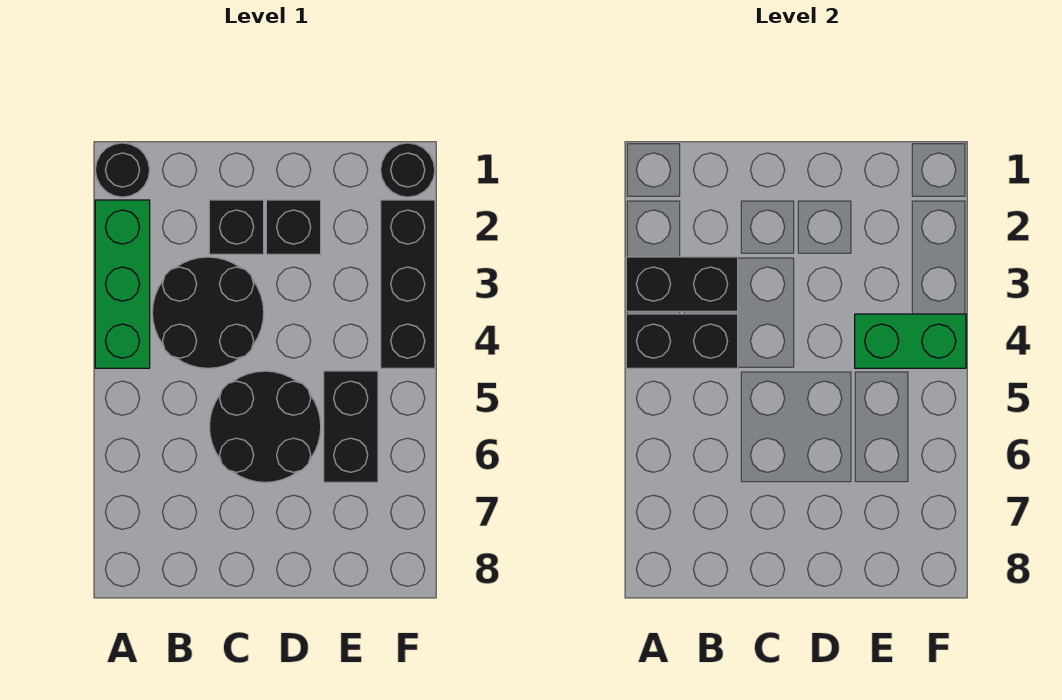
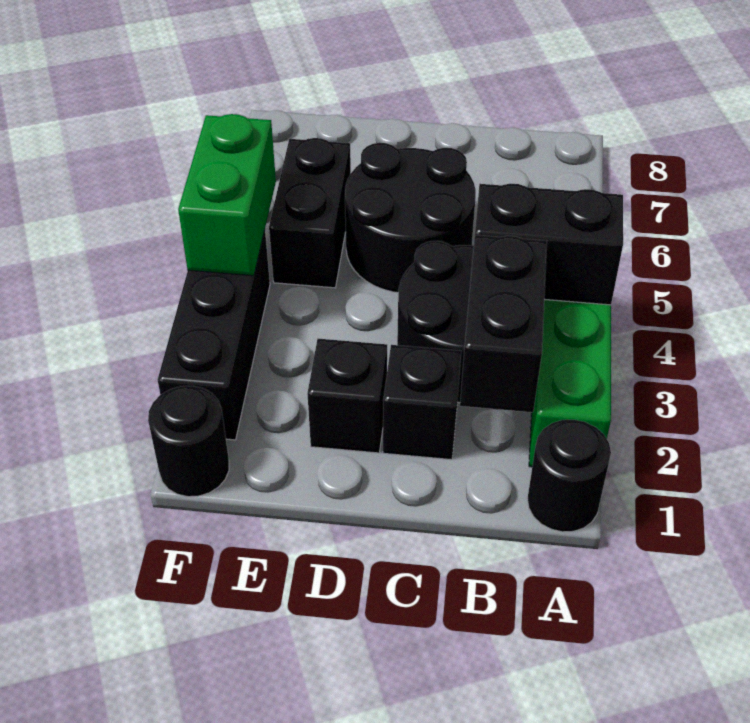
black brick A3:B3 level 2 -> black brick B2:B3 level 2
green brick E4:F4 level 2 -> green brick F4:F5 level 2

